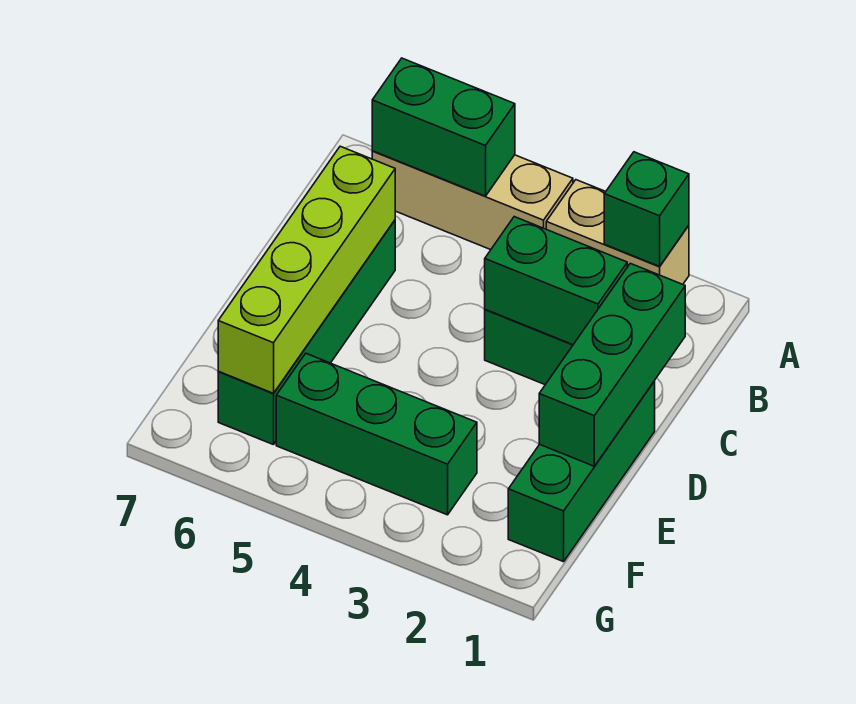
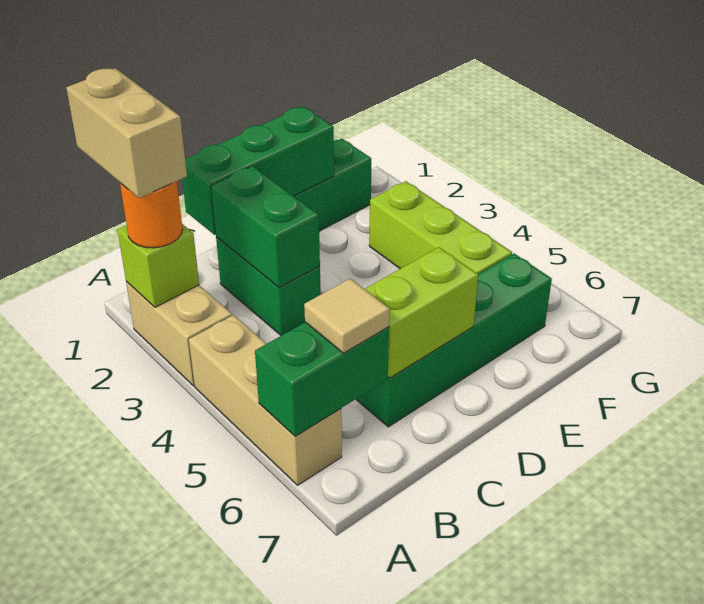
none -> tan brick A1:A2 level 4
green brick A2 level 2 -> lime brick A2 level 2
none -> orange round brick A2 level 3
green brick A5:A6 level 2 -> green brick A6:B6 level 2
none -> tan tile B6 level 3
lime brick C6:F6 level 2 -> lime brick C6:D6 level 2
green brick F3:F5 level 1 -> lime brick F3:F5 level 1

